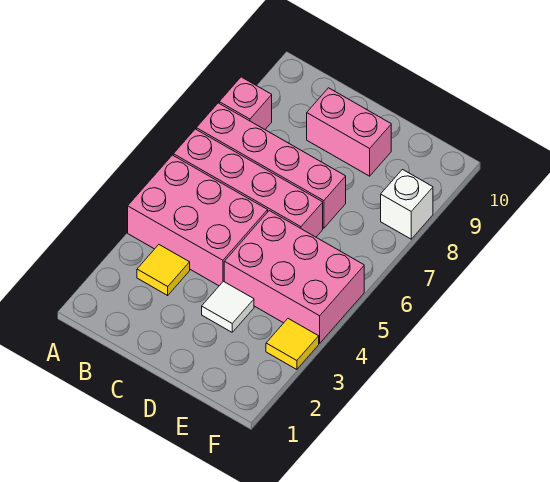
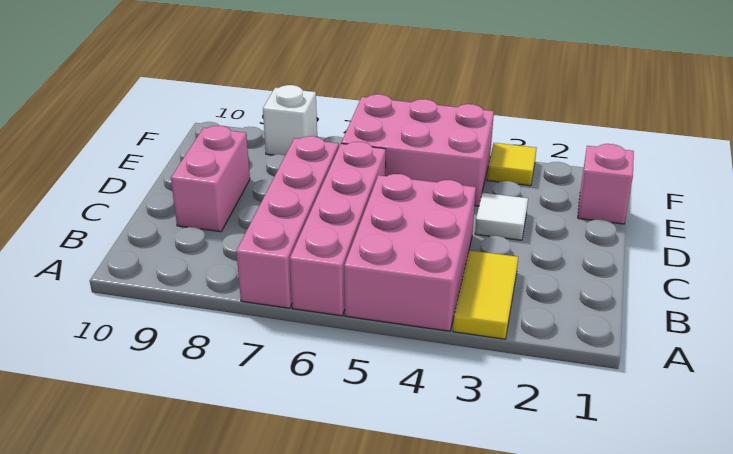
pink brick A8 level 1 -> pink brick E1 level 1
yellow tile B3 level 1 -> yellow tile A3:B3 level 1
pink brick D4:F5 level 1 -> pink brick E4:F6 level 1

